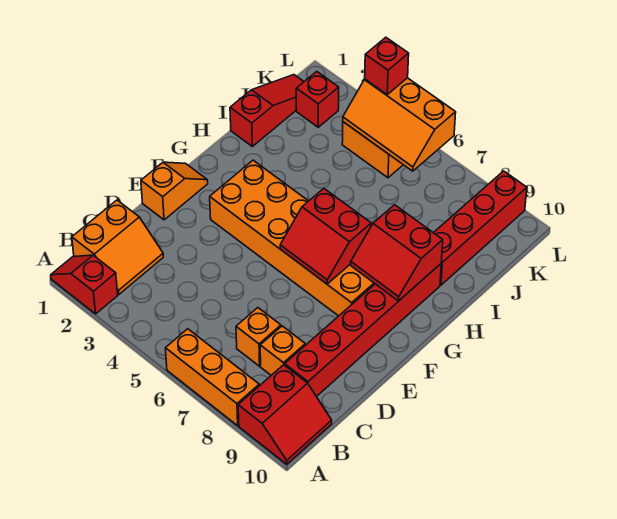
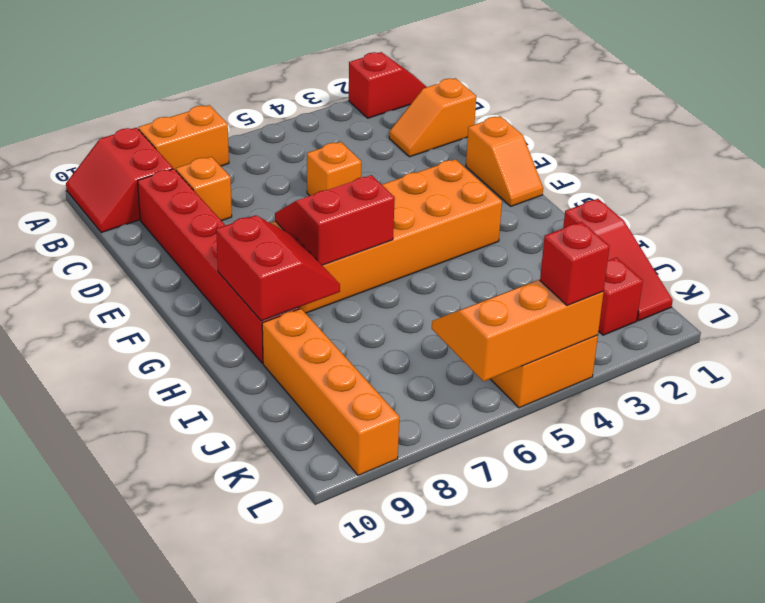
orange brick A6:A8 level 1 -> orange brick A7:A8 level 1
orange slope B1:C2 level 1 top 1 -> orange slope C1:C2 level 1 top 1
orange brick C7 level 1 -> orange brick D5 level 1
red slope G8:H9 level 2 top H -> red slope G8:H9 level 2 top 9
red brick I9:L9 level 1 -> orange brick I9:L9 level 1

